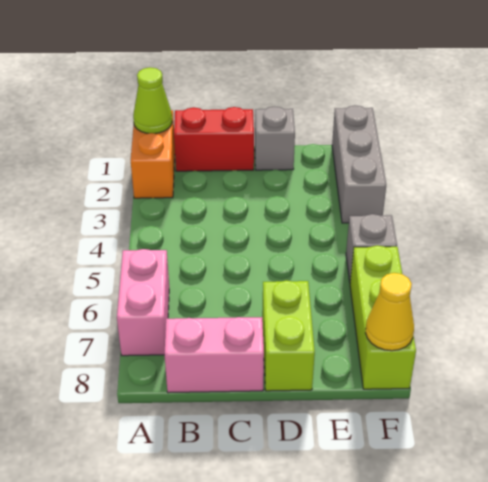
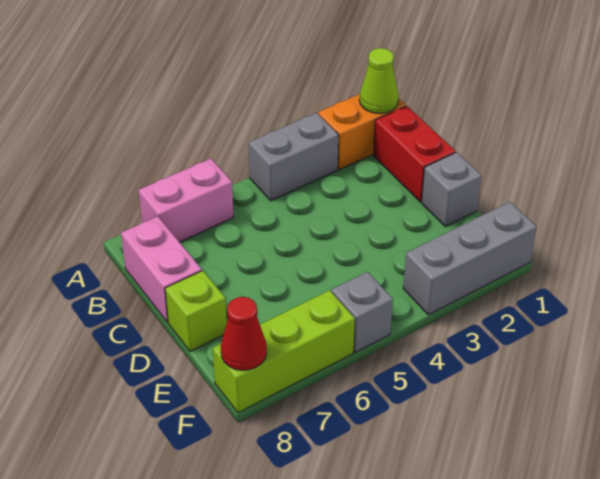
none -> grey brick A3:A4 level 1
lime brick D7:D8 level 1 -> lime brick D8 level 1
yellow cone F8 level 2 -> red cone F8 level 2

